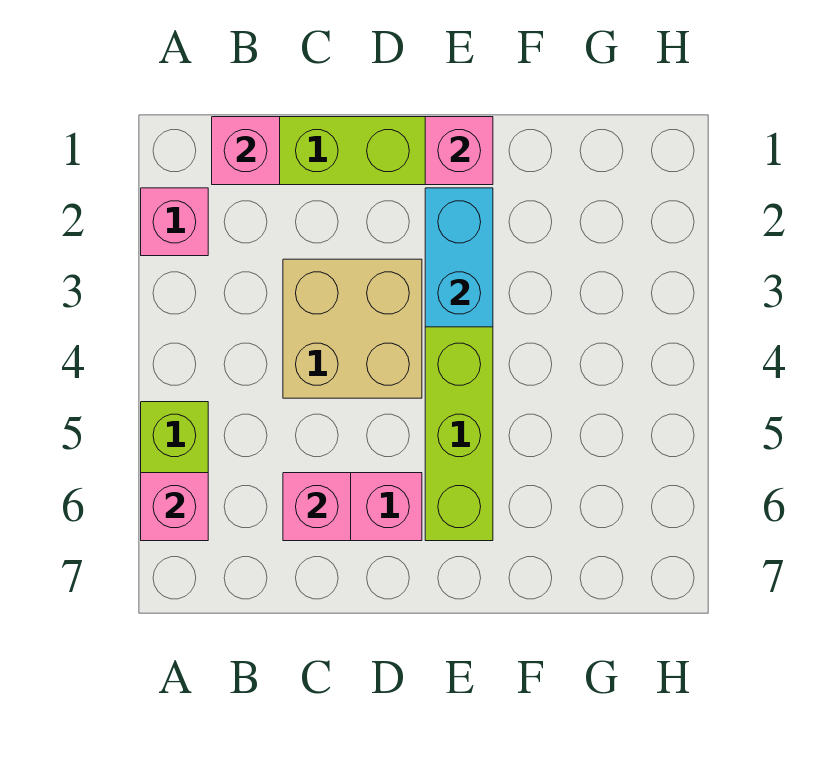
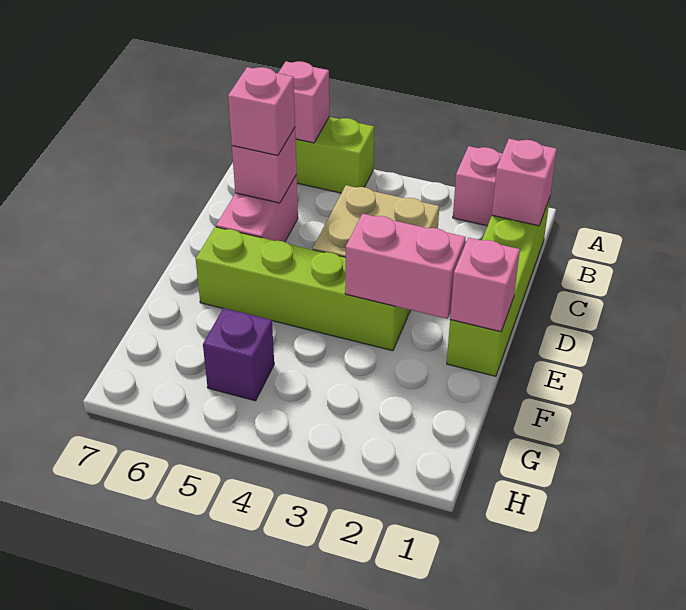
none -> pink brick C6 level 3
cyan brick E2:E3 level 2 -> pink brick E2:E3 level 2
none -> purple brick G5 level 1

